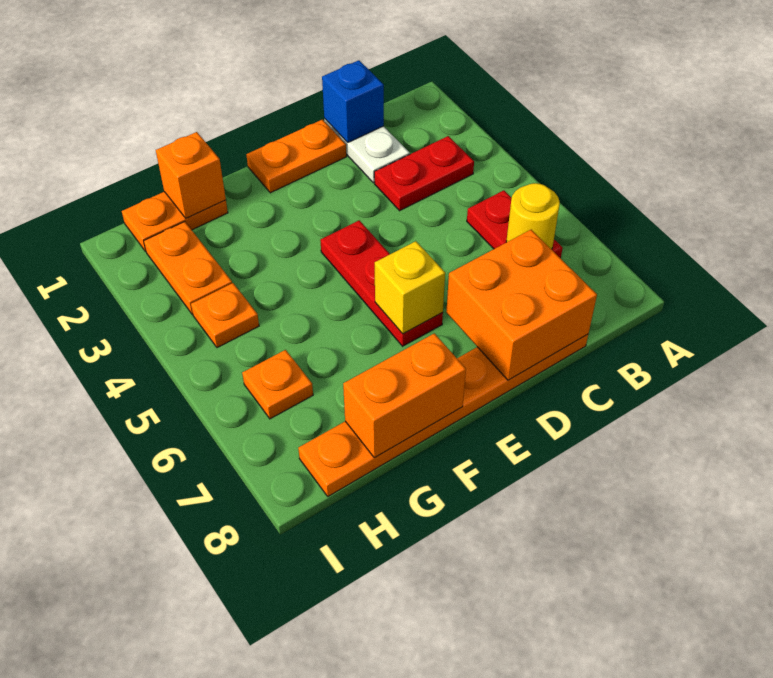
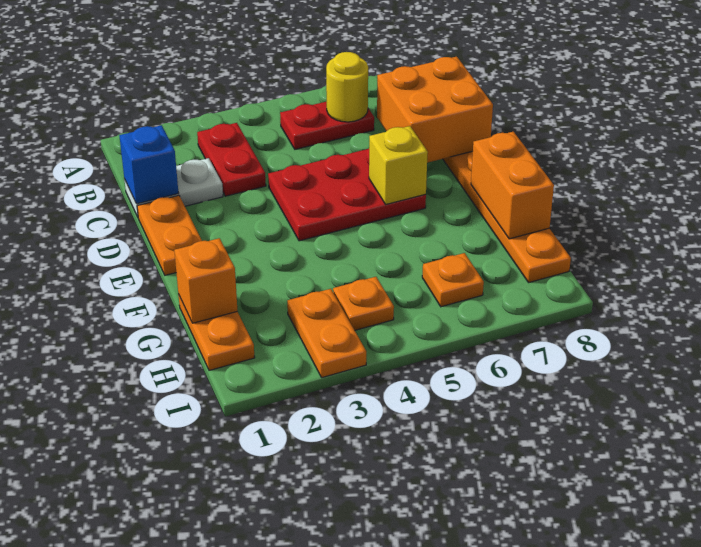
red plate E4:E6 level 1 -> red plate D4:E6 level 1
orange plate H2:H3 level 1 -> orange plate H3:I3 level 1

